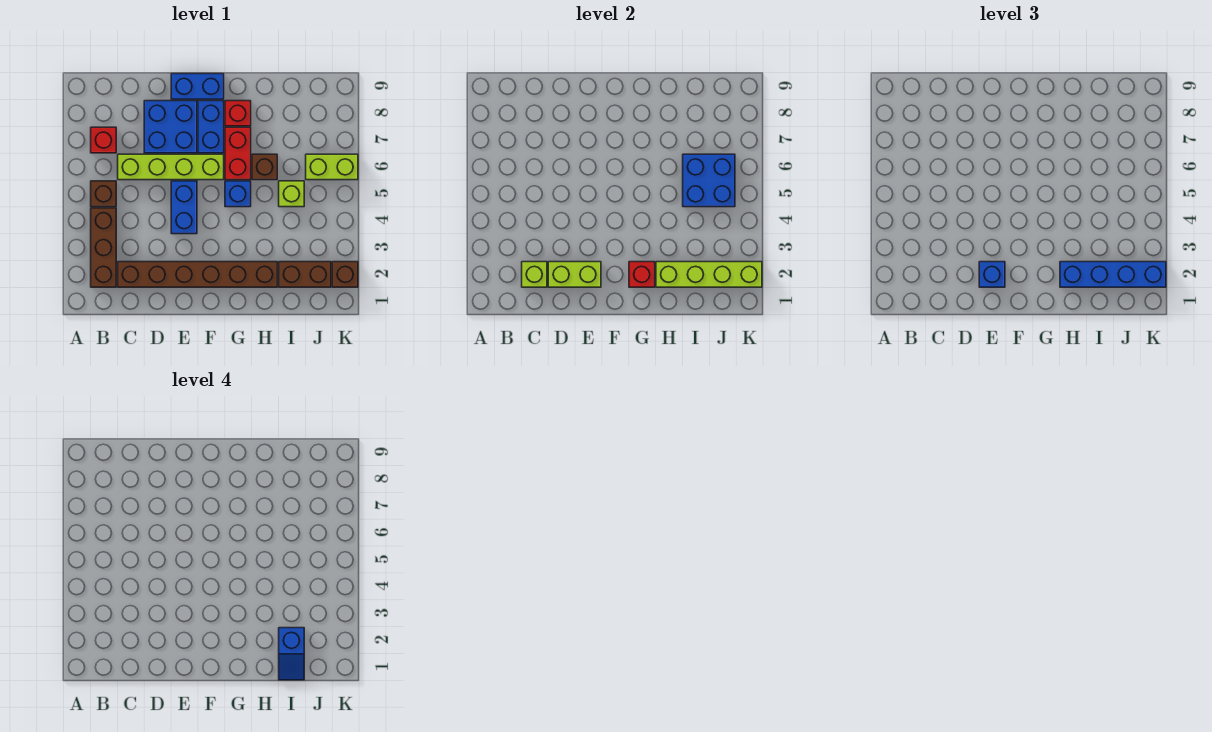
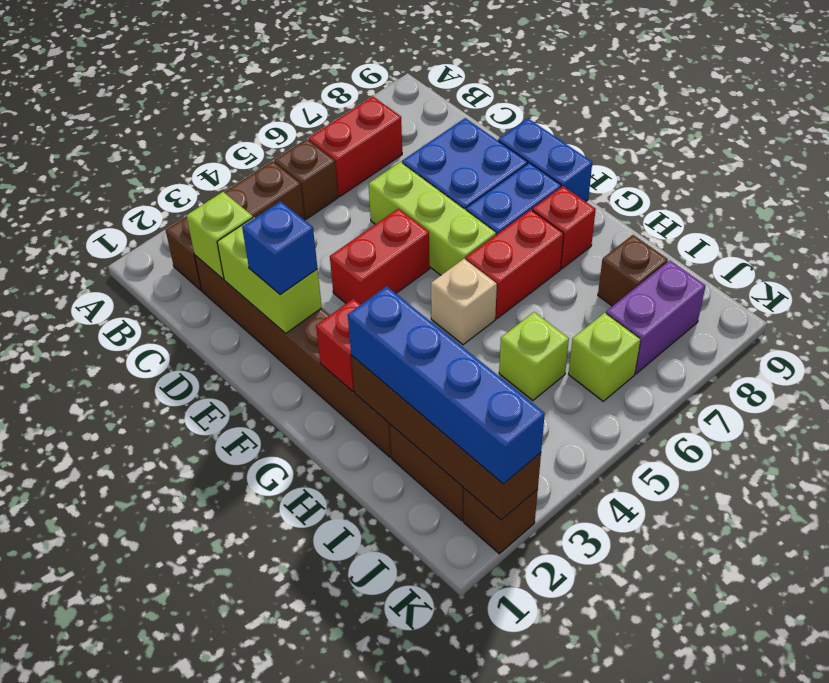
red brick B7 level 1 -> red brick B6:B7 level 1
lime brick C6:F6 level 1 -> lime brick D6:F6 level 1
blue brick E4:E5 level 1 -> red brick E4:E5 level 1
blue brick G5 level 1 -> tan brick G5 level 1
lime brick H2:K2 level 2 -> brown brick H2:K2 level 2
brown brick H6 level 1 -> brown brick I8 level 1
blue slope I1:I2 level 4 top 2 -> none
blue brick I5:J6 level 2 -> none
lime brick J6:K6 level 1 -> lime brick J6 level 1
none -> purple brick J7:J8 level 1

